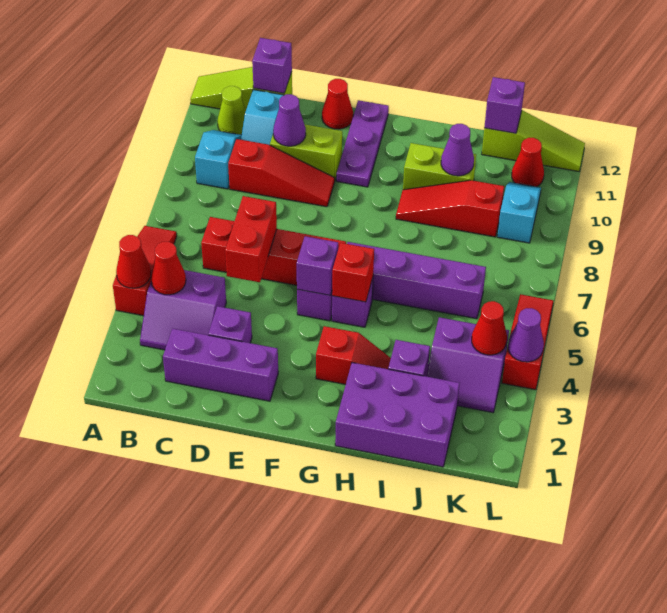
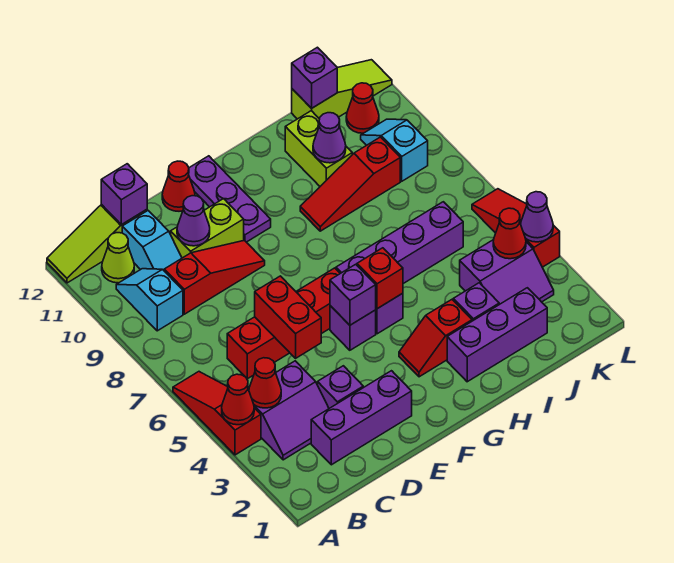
red slope G3:H3 level 1 top G -> red slope G3:H3 level 1 top H
purple brick H1:J2 level 1 -> purple brick H2:J2 level 1
lime brick H10:I10 level 1 -> lime brick I10:I11 level 1

